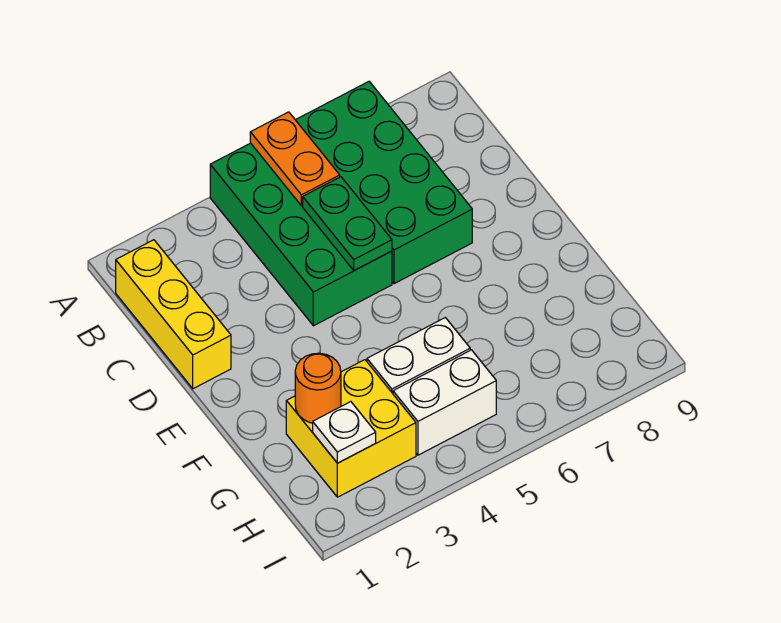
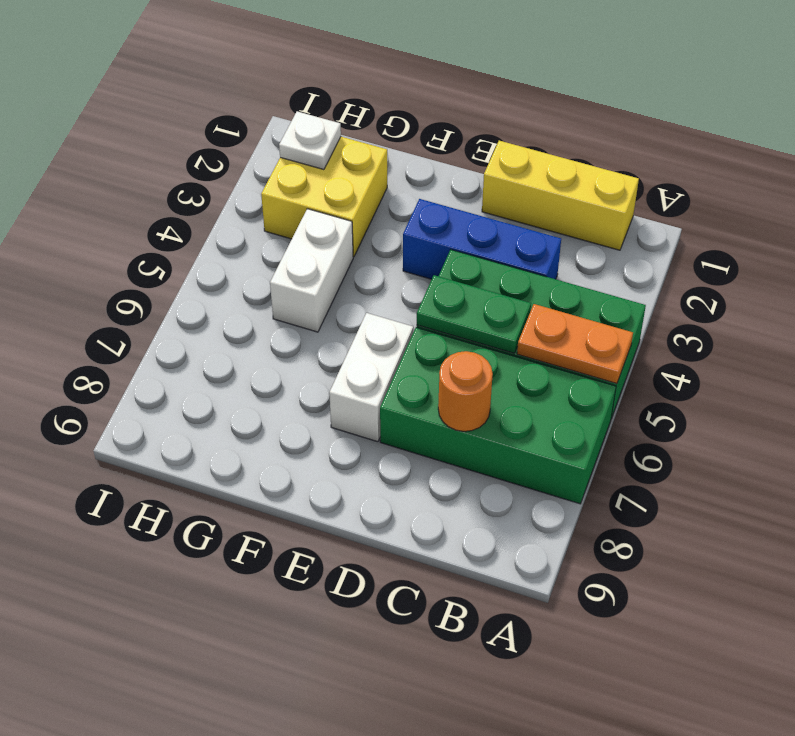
none -> blue brick C3:E3 level 1
orange round brick G2 level 2 -> orange round brick C7 level 2
white brick H4:H5 level 1 -> white brick E6:E7 level 1

